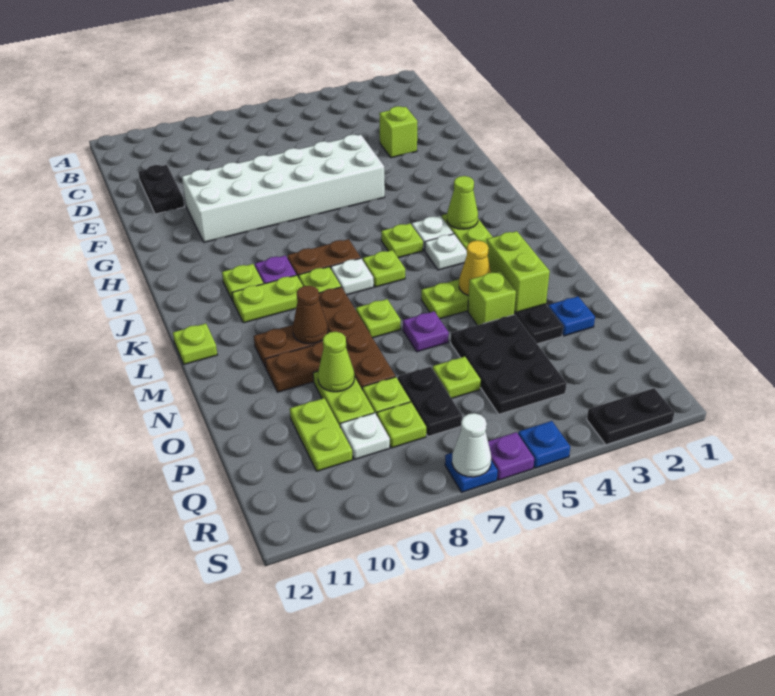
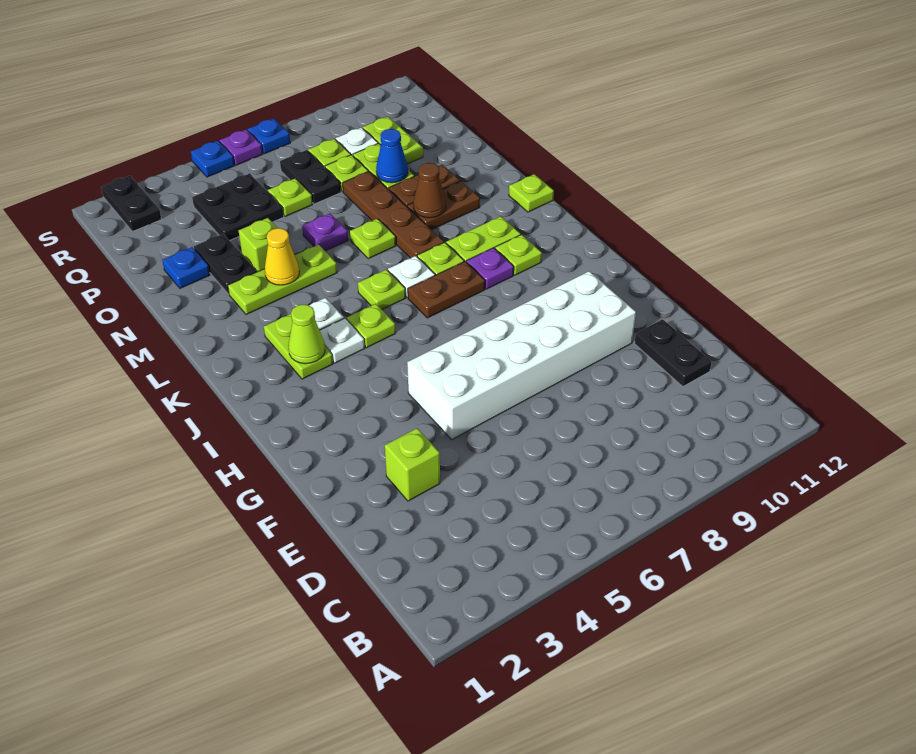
lime brick M3:N3 level 2 -> none
black plate O4:Q5 level 1 -> black plate P4:Q5 level 1
lime cone O9 level 2 -> blue cone O9 level 2
black plate S2:S3 level 1 -> black plate R2:S2 level 1
white cone S7 level 2 -> none

